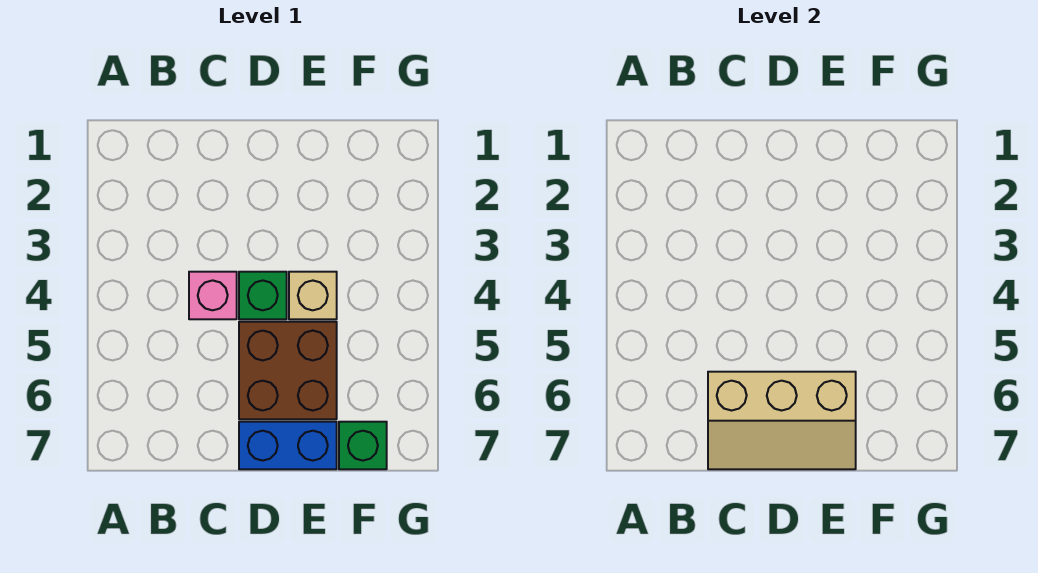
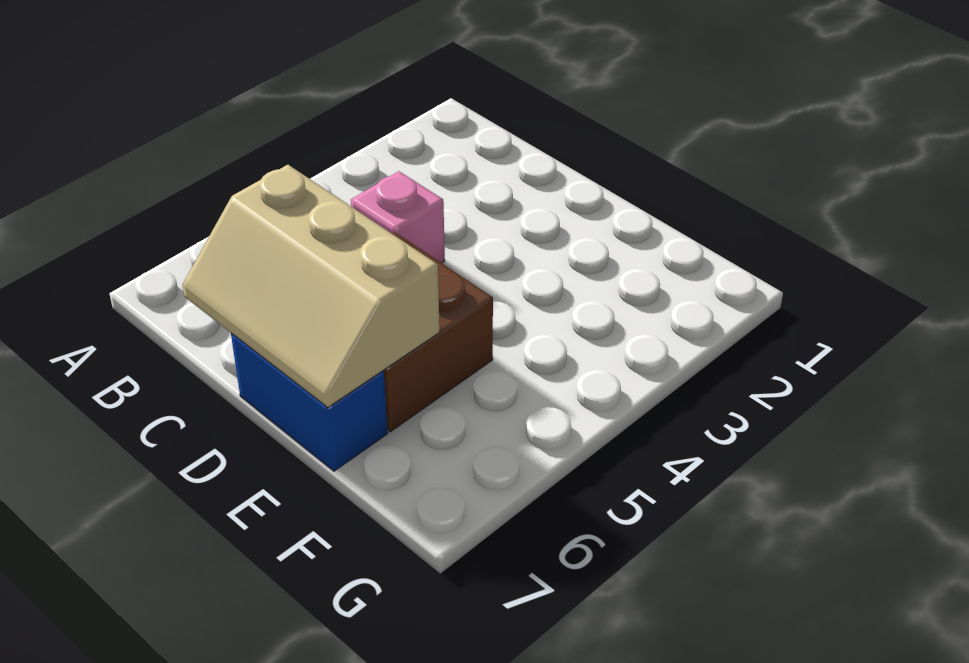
green brick D4 level 1 -> none
tan brick E4 level 1 -> none
green brick F7 level 1 -> none

